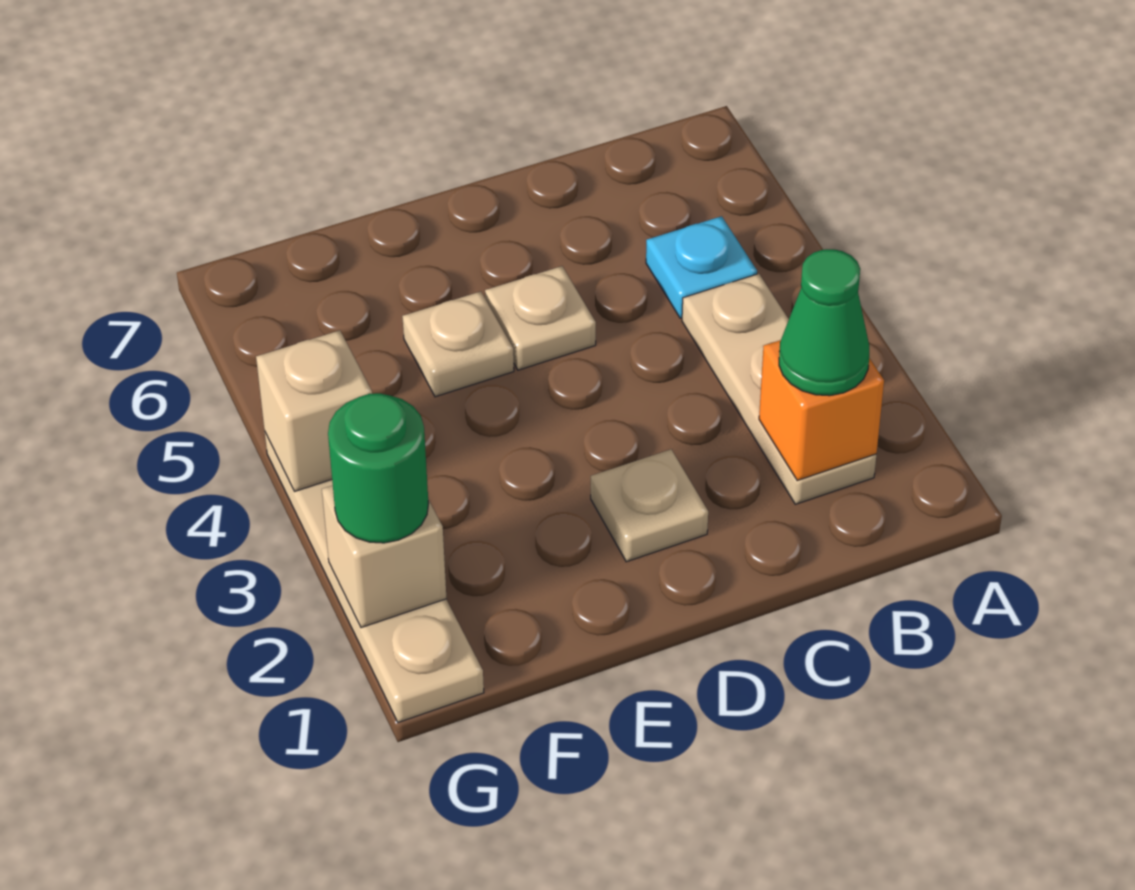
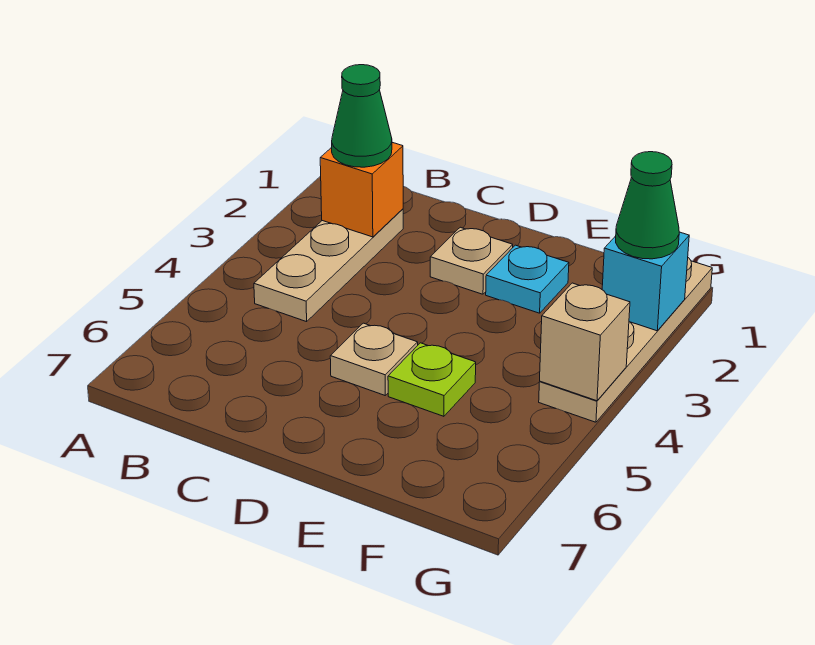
cyan plate B5 level 1 -> cyan plate E2 level 1
tan plate E5 level 1 -> lime plate E5 level 1
tan brick G2 level 2 -> cyan brick G2 level 2
green round brick G2 level 3 -> green cone G2 level 3

